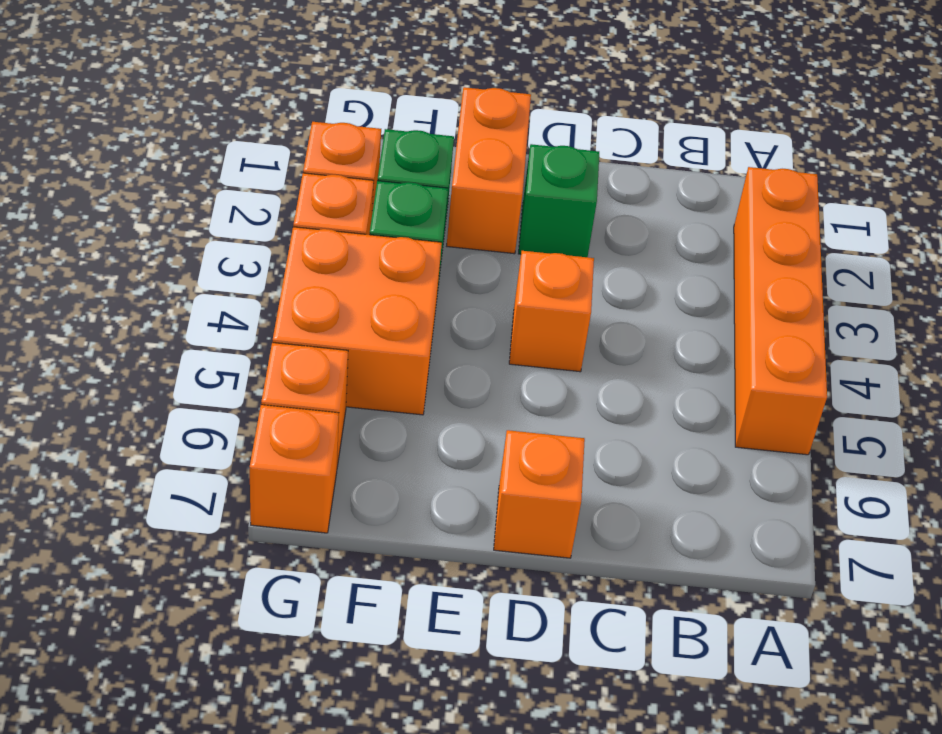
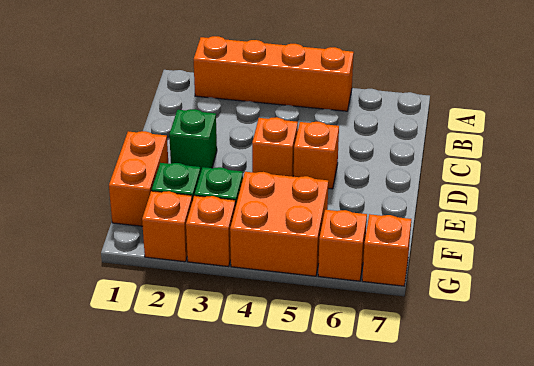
orange brick D7 level 1 -> orange brick D5 level 1
orange brick E1:E2 level 1 -> orange brick E1:F1 level 1

